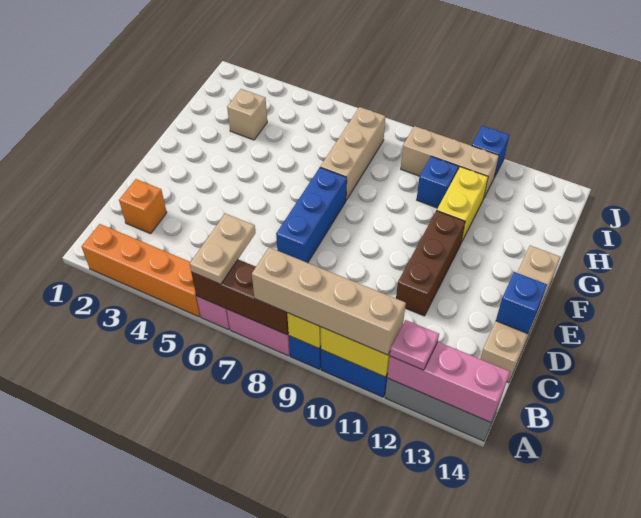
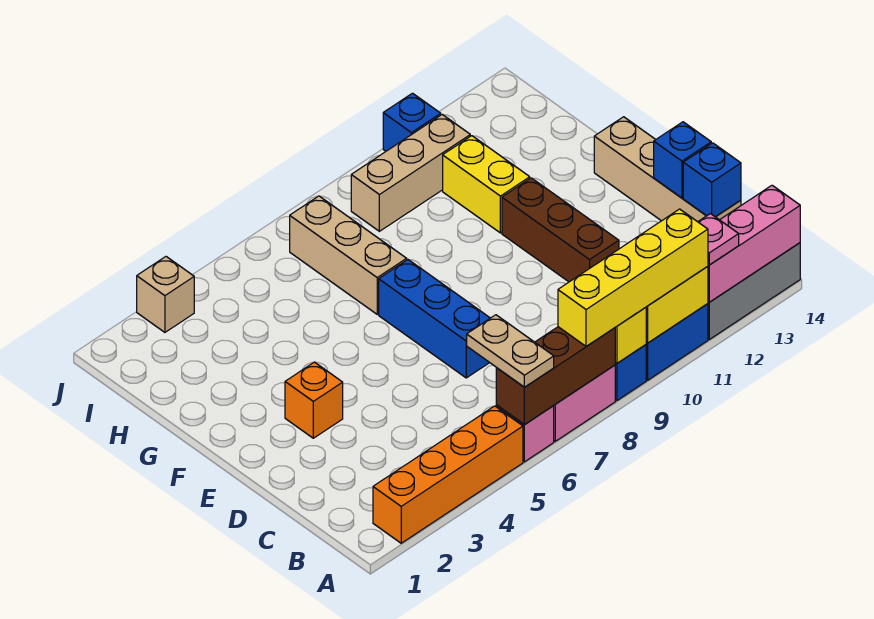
tan brick A8:A11 level 3 -> yellow brick A8:A11 level 3
orange brick C2 level 1 -> orange brick E3 level 1
tan brick H3 level 1 -> tan brick J3 level 1
blue brick H10 level 1 -> blue brick C14 level 2

